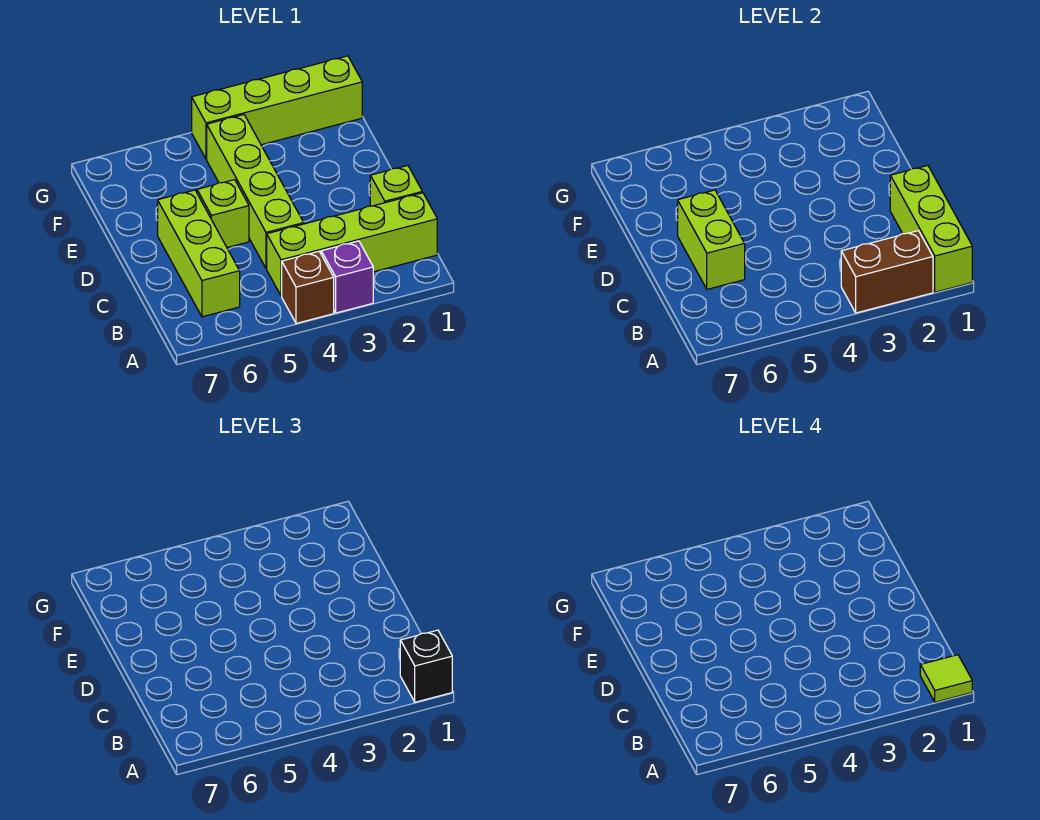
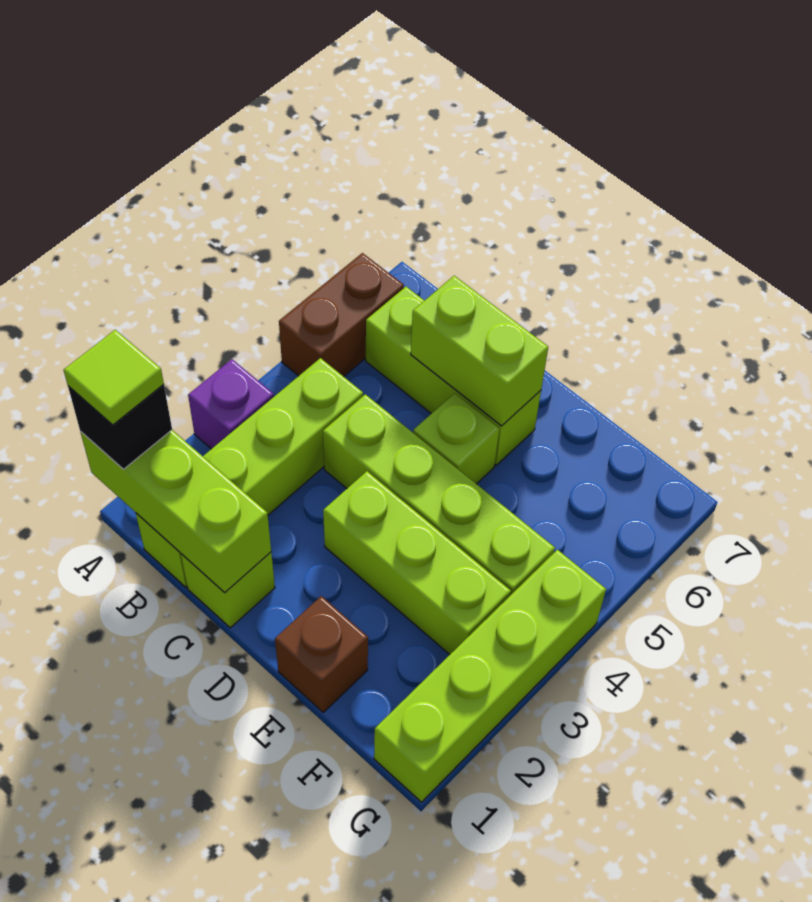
brown brick A2:A3 level 2 -> brown brick A5:A6 level 1
brown brick A4 level 1 -> brown brick E1 level 1
none -> lime brick D3:F3 level 1

